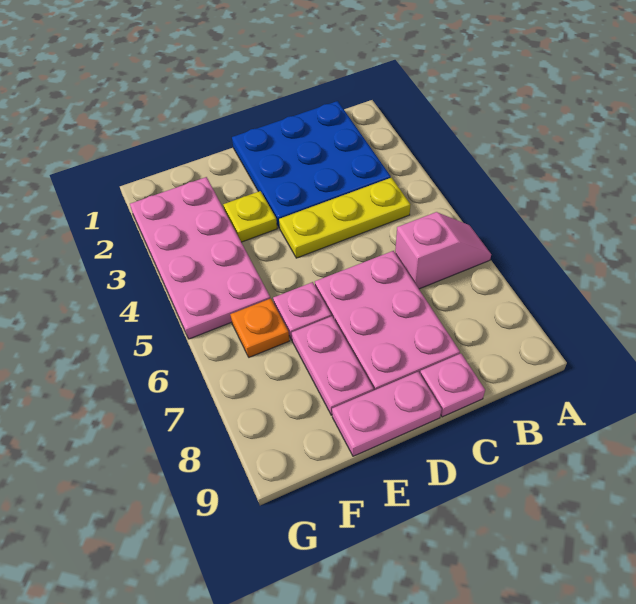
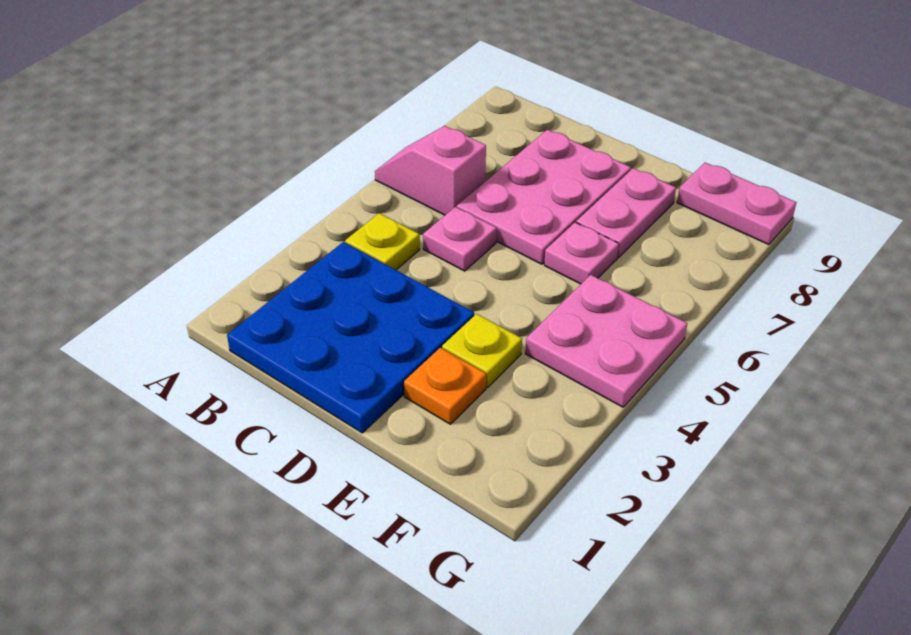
yellow plate B4:D4 level 1 -> yellow plate B4 level 1
pink plate C9 level 1 -> pink plate C5 level 1
pink plate D9:E9 level 1 -> pink plate F9:G9 level 1
pink plate F2:G5 level 1 -> pink plate F4:G5 level 1
orange plate F6 level 1 -> orange plate E2 level 1

